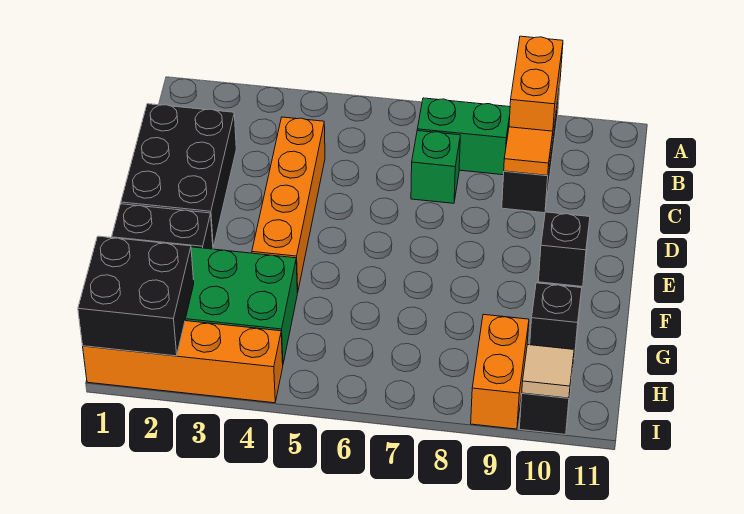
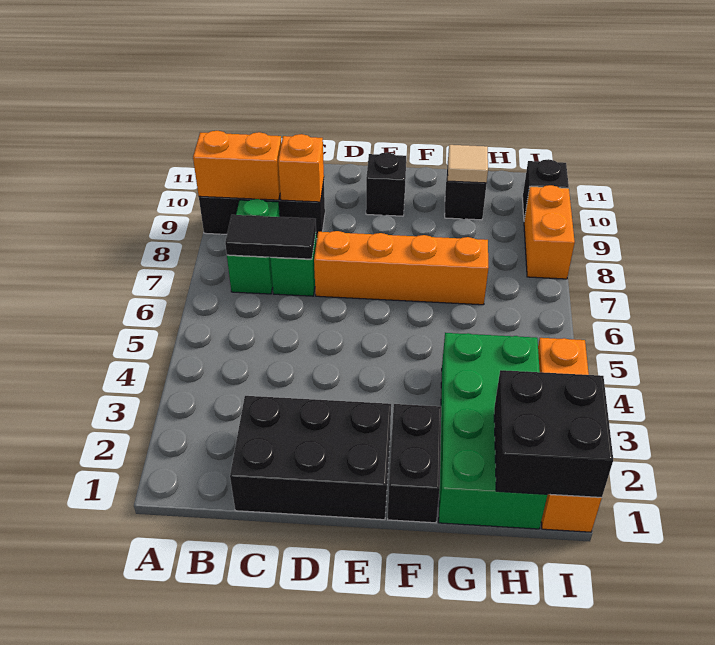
none -> black tile B7:C7 level 2
orange brick C4:F4 level 1 -> orange brick D7:G7 level 1
orange tile C9 level 2 -> orange brick C9 level 2
orange brick H9:I9 level 1 -> orange brick I8:I9 level 1
tan tile I10 level 2 -> tan tile G10 level 2

